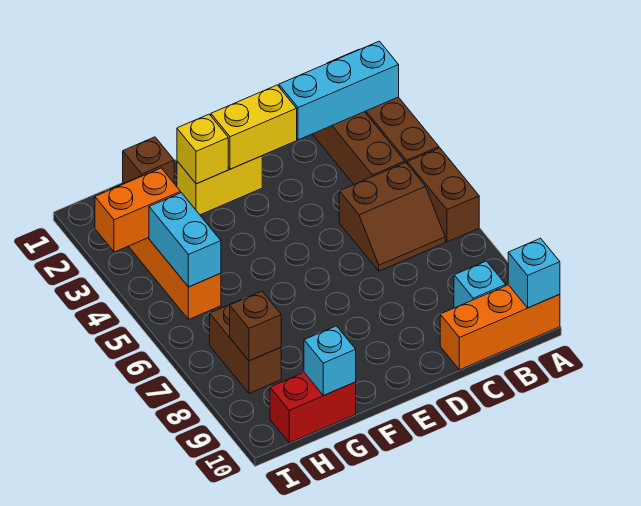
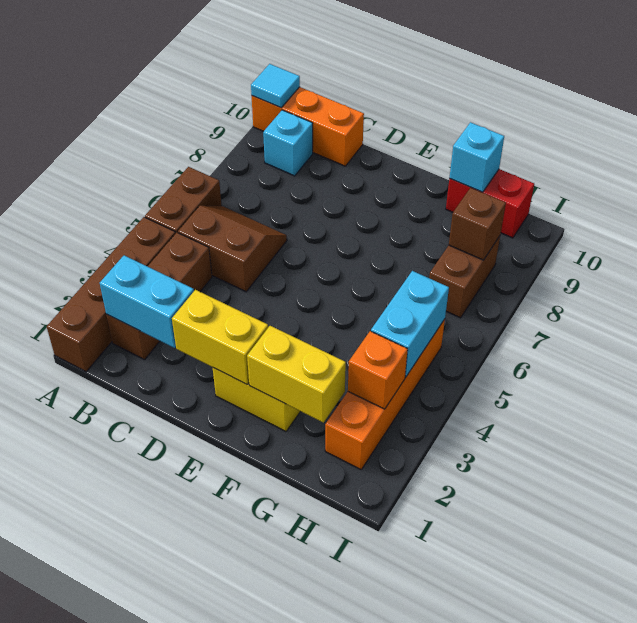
cyan brick A2:C2 level 2 -> cyan brick B2:C2 level 2
cyan brick A10 level 2 -> cyan tile A10 level 2
yellow brick F2 level 2 -> yellow brick F2:G2 level 2
brown brick G1 level 1 -> none
orange brick H3:I3 level 2 -> orange brick H3 level 2

